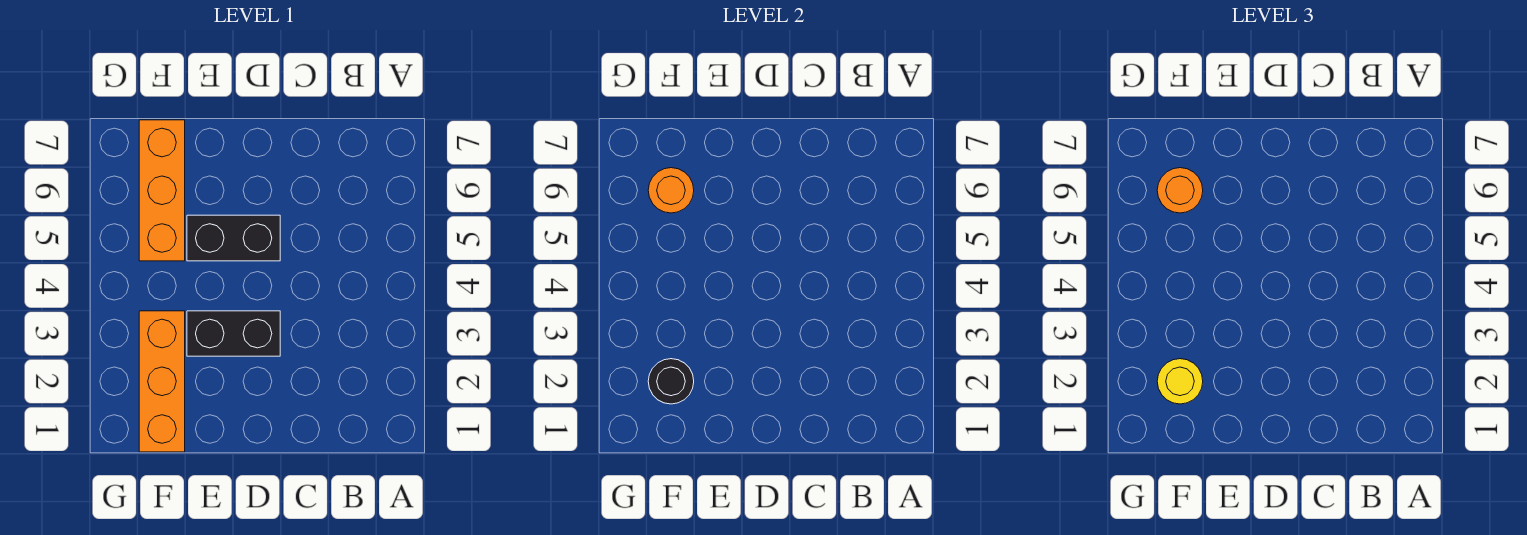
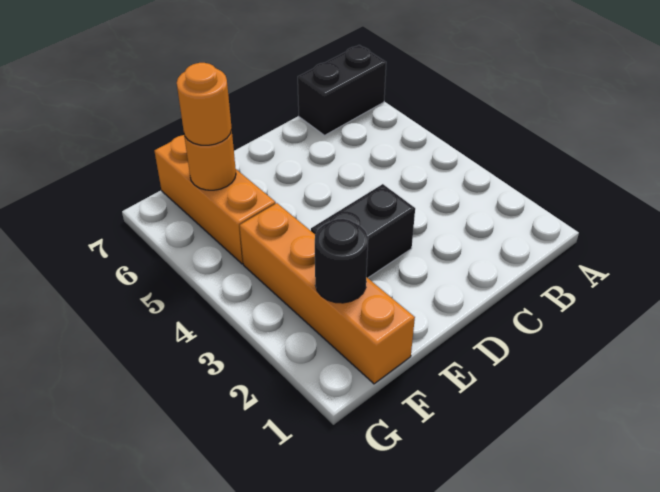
black brick D5:E5 level 1 -> black brick A7:B7 level 1
orange brick F1:F3 level 1 -> orange brick F1:F4 level 1
yellow round brick F2 level 3 -> none

